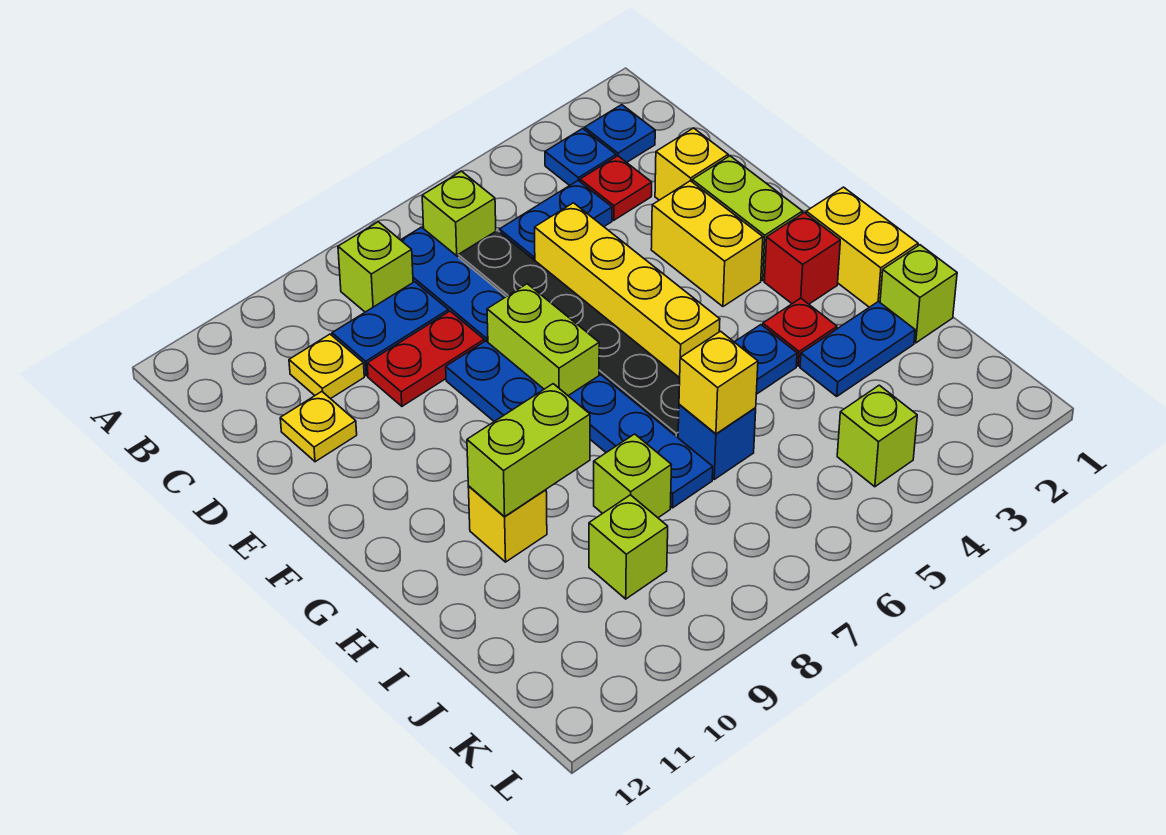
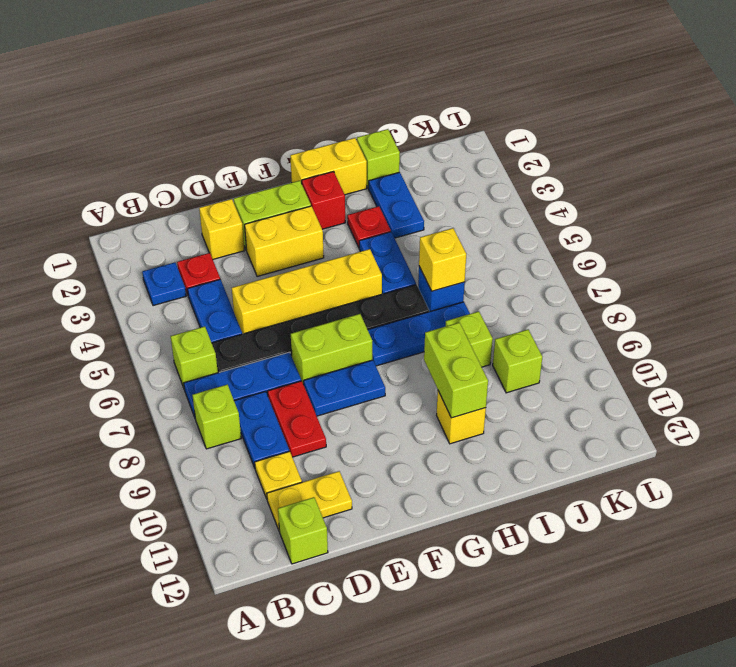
blue plate B2 level 1 -> none
yellow plate D11 level 1 -> yellow plate C11:D11 level 1
lime brick K4 level 1 -> lime brick C12 level 1

